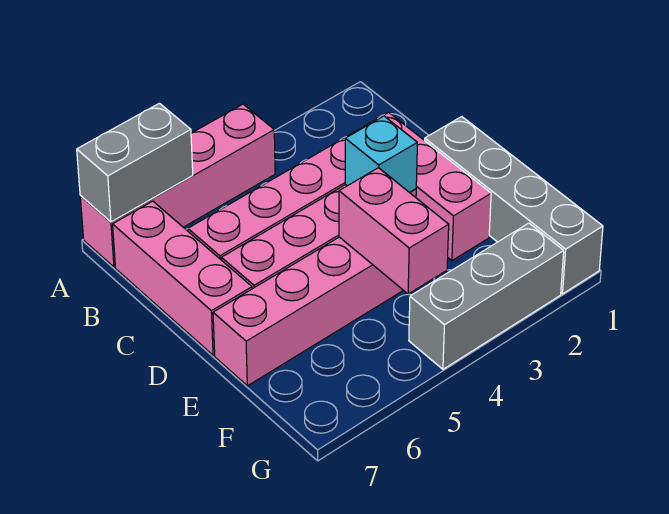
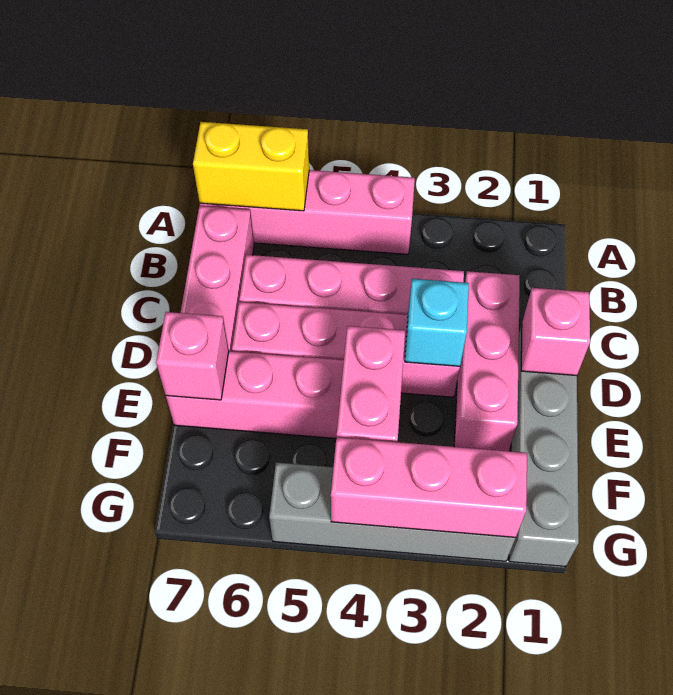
grey brick A6:A7 level 2 -> yellow brick A6:A7 level 2
none -> pink brick D1 level 2
none -> pink brick E7 level 2
grey brick G2:G4 level 1 -> grey brick G2:G5 level 1
none -> pink brick G2:G4 level 2

